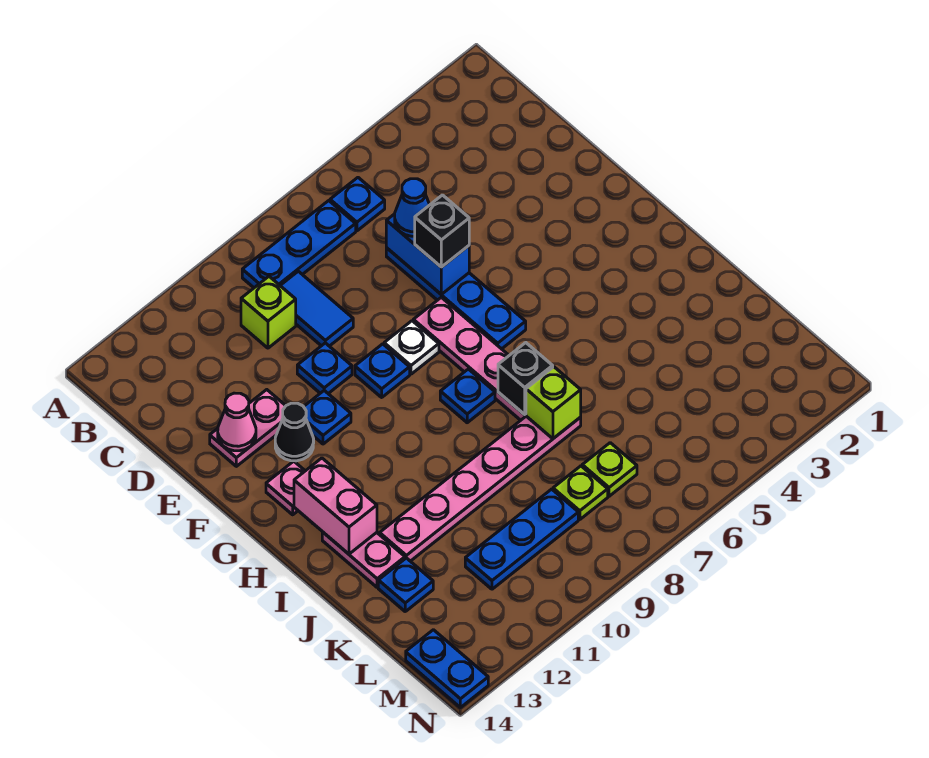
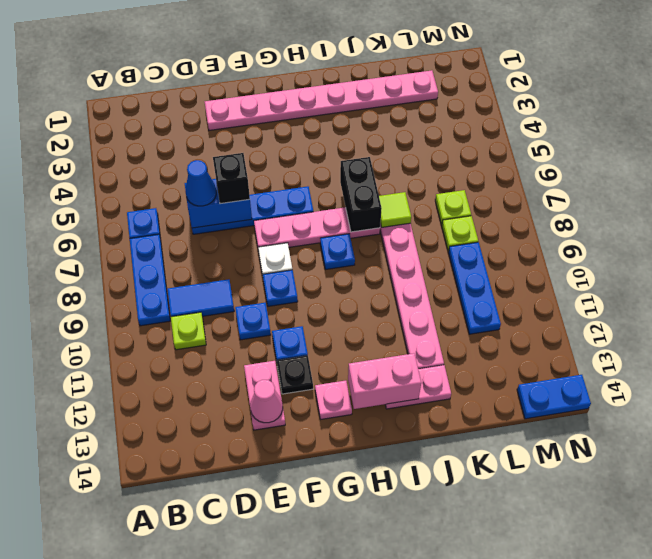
lime brick C10 level 1 -> lime plate C10 level 1
none -> pink plate E2:L2 level 1
black cone F12 level 1 -> black plate F12 level 1
black brick I7 level 2 -> black brick I6:I7 level 2
lime brick J7 level 2 -> lime tile J7 level 2
blue plate K13 level 1 -> none

